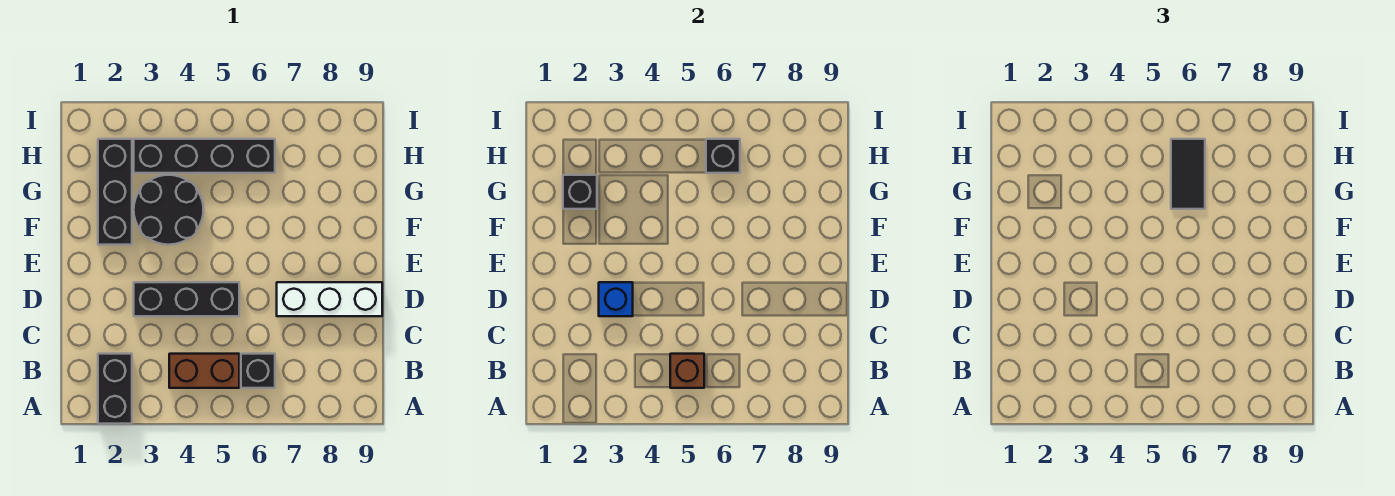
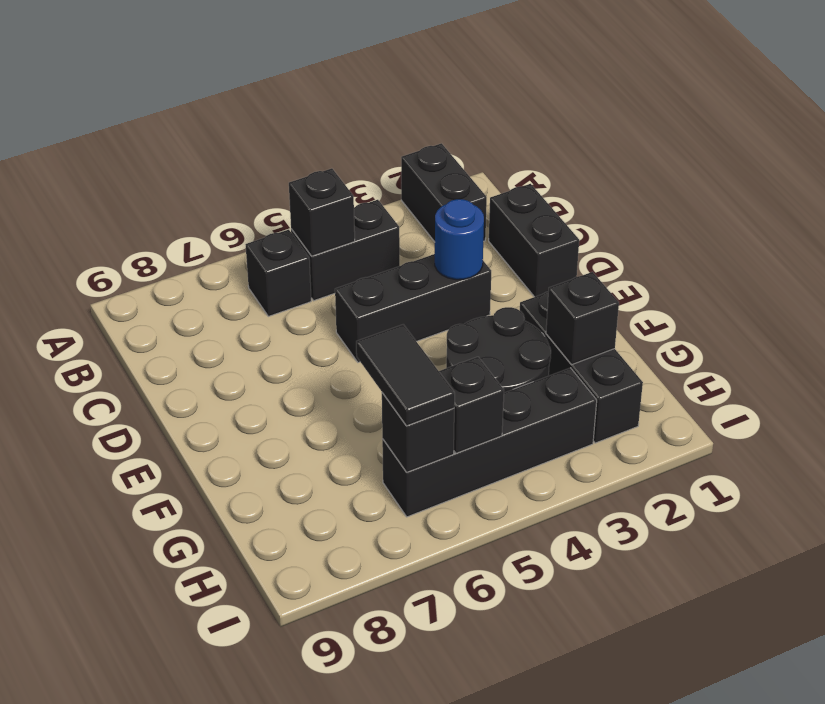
brown brick B4:B5 level 1 -> black brick B4:B5 level 1
brown brick B5 level 2 -> black brick B5 level 2
none -> black brick C1:D1 level 1
blue brick D3 level 2 -> blue round brick D3 level 2
white brick D7:D9 level 1 -> none
none -> black brick H5 level 2

